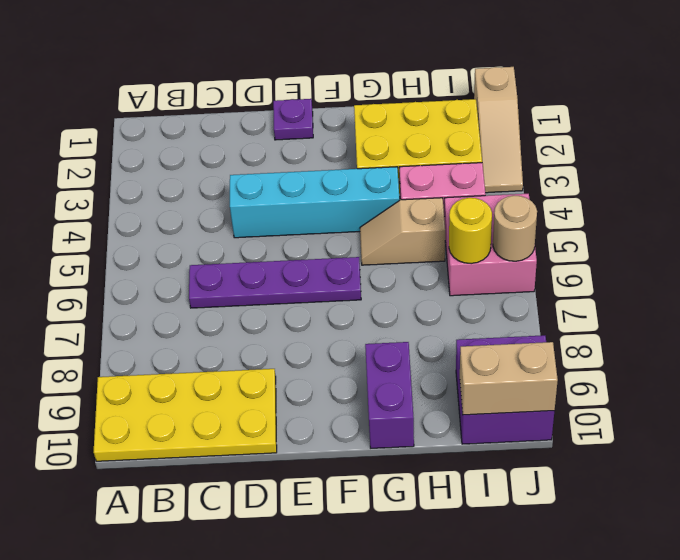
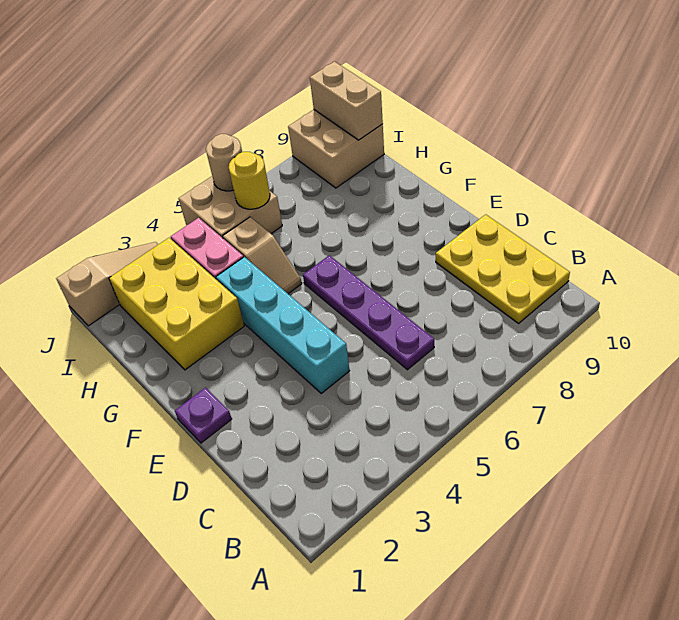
yellow plate A9:D10 level 1 -> yellow plate B9:D10 level 1
purple brick G9:G10 level 1 -> none
pink brick I5:J6 level 1 -> tan brick I5:J6 level 1
purple brick I9:J10 level 1 -> tan brick I9:J10 level 1

